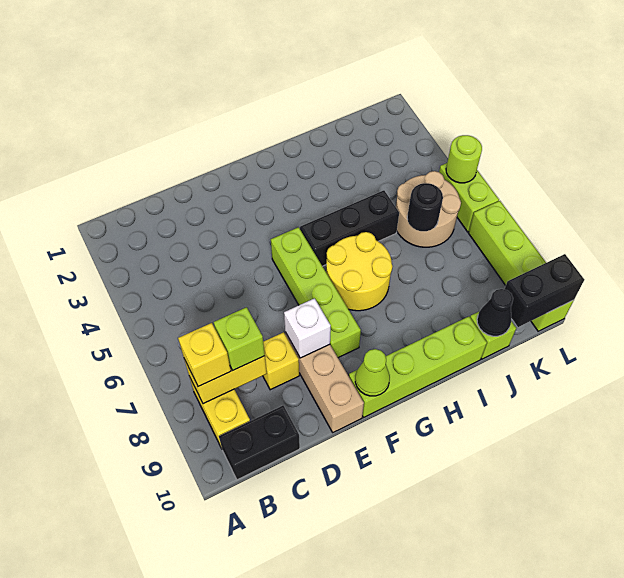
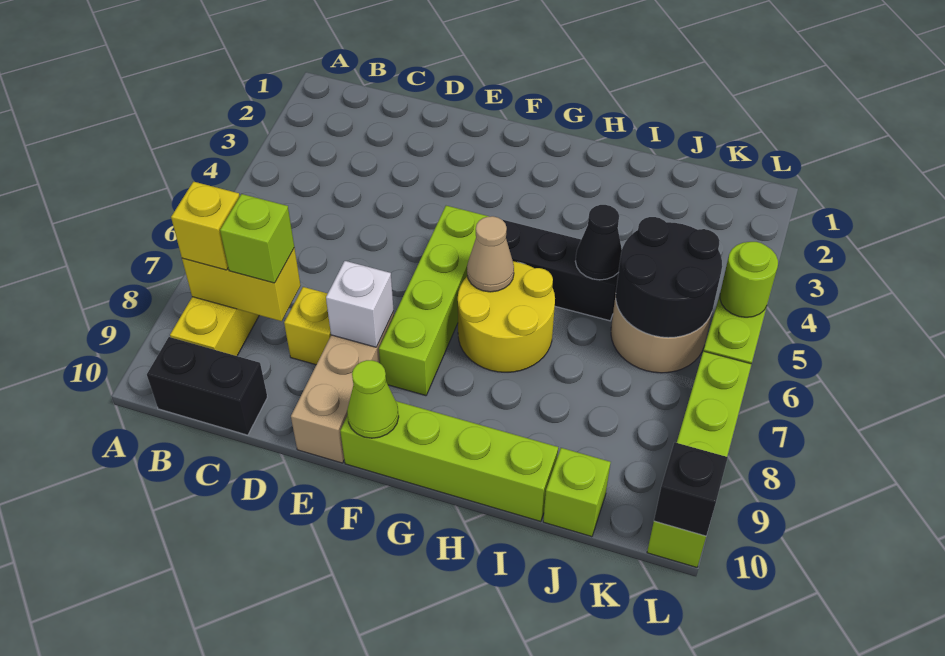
none -> tan cone G6 level 2
black round brick J6 level 2 -> black round brick J5:K6 level 2
black cone J10 level 2 -> black cone I5 level 2
black brick K10:L10 level 2 -> black brick L10 level 2

